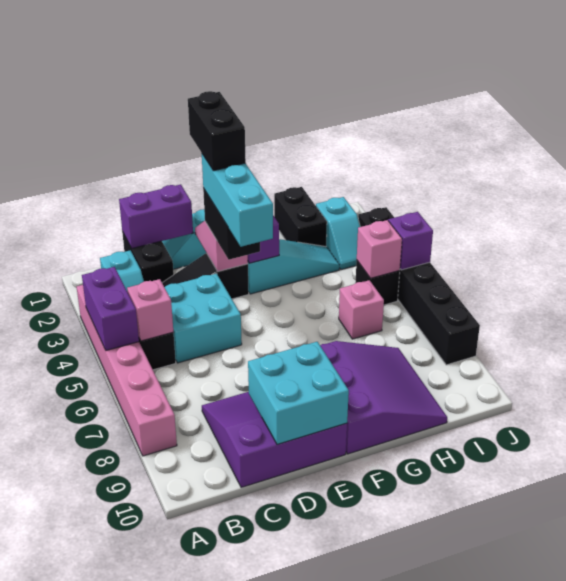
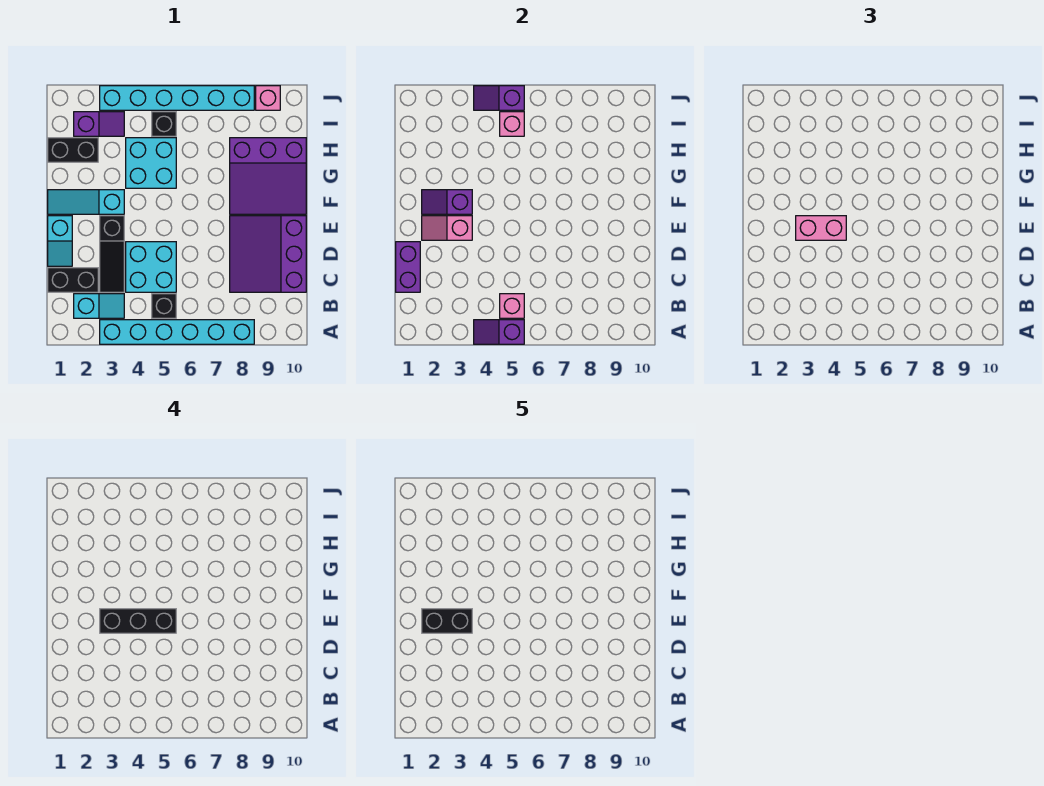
pink brick A3:A8 level 1 -> cyan brick A3:A8 level 1
purple brick A4:A5 level 2 -> purple slope A4:A5 level 2 top 5
cyan brick D9:E10 level 2 -> cyan brick G4:H5 level 1
black brick E3:E4 level 3 -> pink brick E3:E4 level 3
cyan brick E3:E5 level 4 -> black brick E3:E5 level 4
cyan slope F3:H3 level 1 top F -> cyan slope F1:F3 level 1 top 3
purple slope F8:H10 level 1 top F -> purple slope F8:H10 level 1 top H
pink brick H6 level 1 -> pink brick J9 level 1
cyan slope I2:I3 level 1 top 2 -> purple slope I2:I3 level 1 top 2
black brick J3:J8 level 1 -> cyan brick J3:J8 level 1

